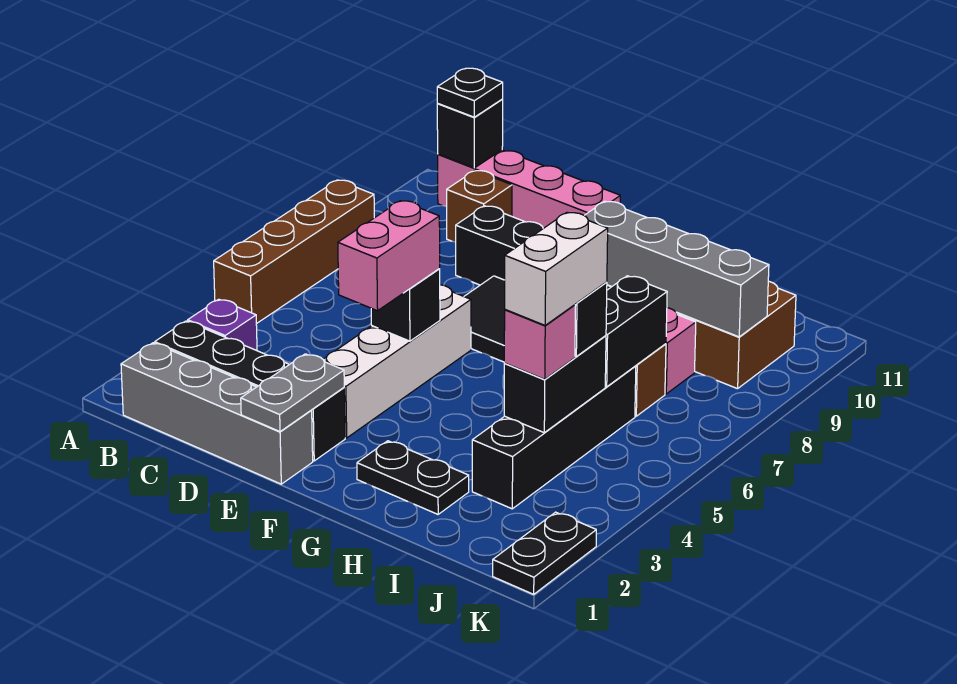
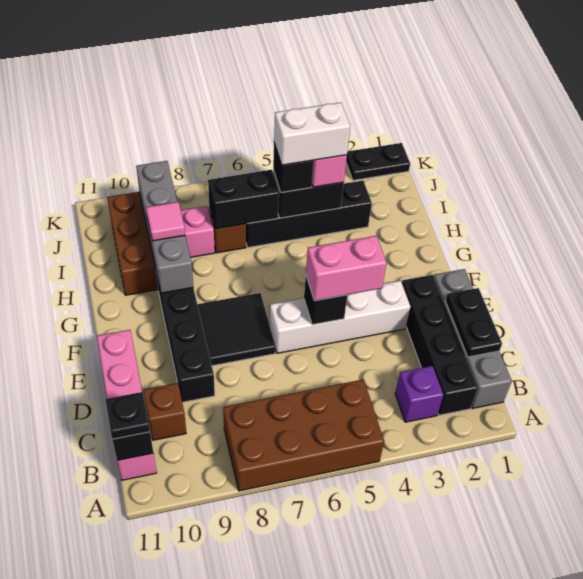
brown brick A5:A8 level 1 -> brown brick A5:B8 level 1
grey plate E1:E2 level 2 -> none
black plate G2:H2 level 1 -> black plate C1:D1 level 2
none -> pink tile H9 level 3

